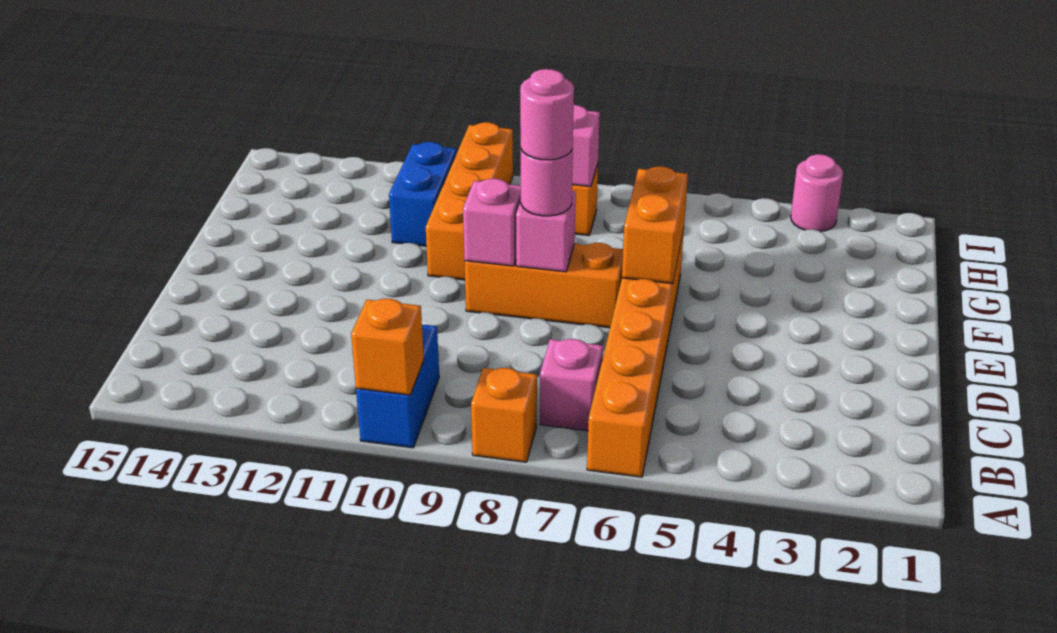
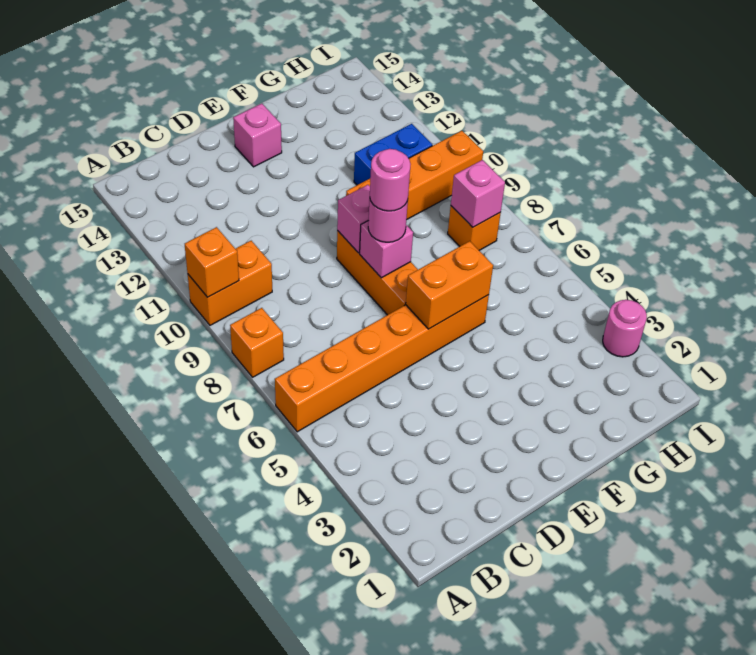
blue brick A10:B10 level 1 -> orange brick A10:B10 level 1
pink brick B7 level 1 -> pink brick E14 level 1

